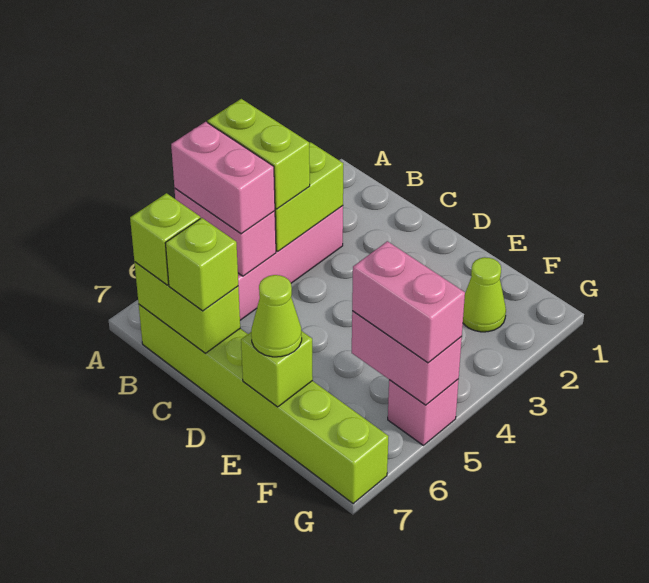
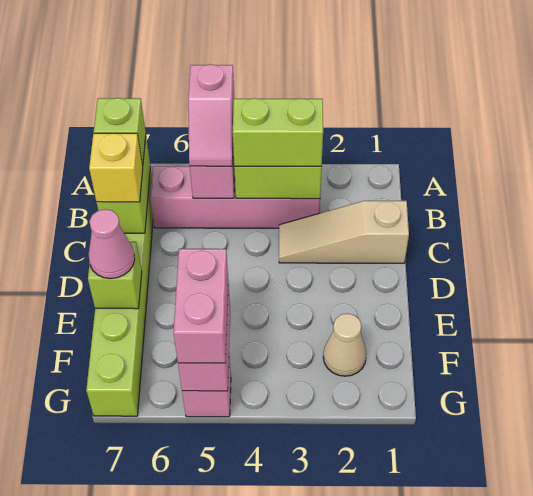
lime brick A4:B4 level 3 -> lime brick B3:B4 level 3
pink brick A5:B5 level 3 -> pink slope A5:B5 level 3 top A
none -> tan slope C1:C3 level 1 top 1
lime brick C7 level 3 -> yellow brick C7 level 3
lime cone E7 level 3 -> pink cone E7 level 3
lime cone F2 level 1 -> tan cone F2 level 1

